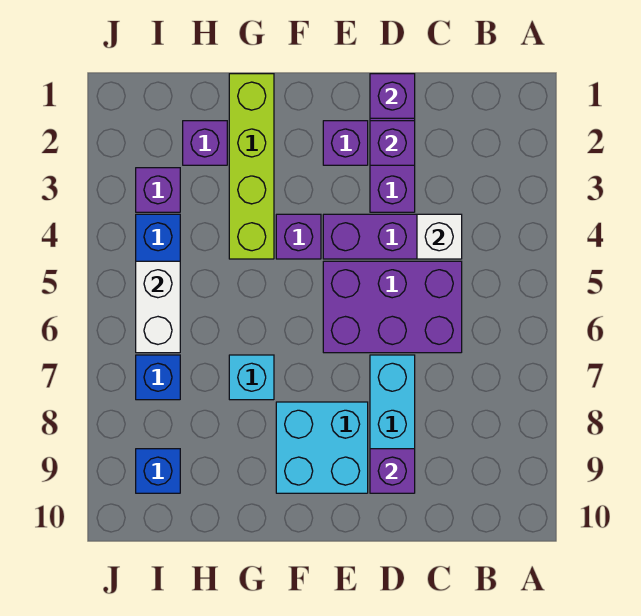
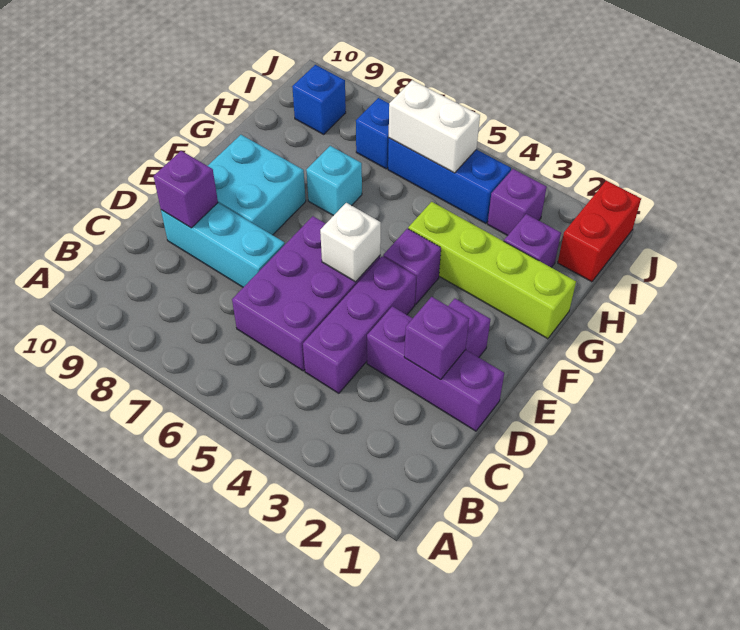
white brick C4 level 2 -> white brick E5 level 2
purple brick D1 level 2 -> none
none -> red brick I1:J1 level 1

